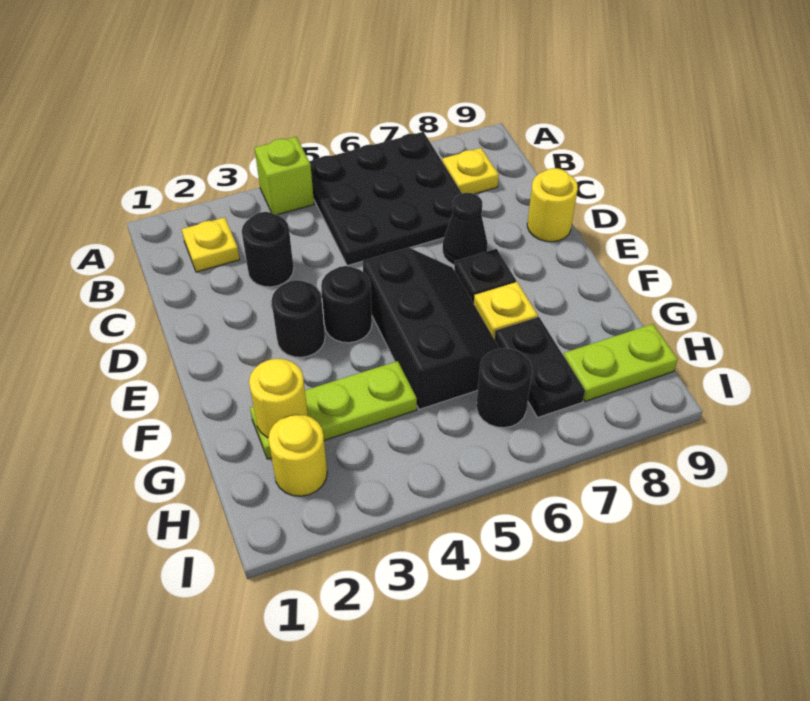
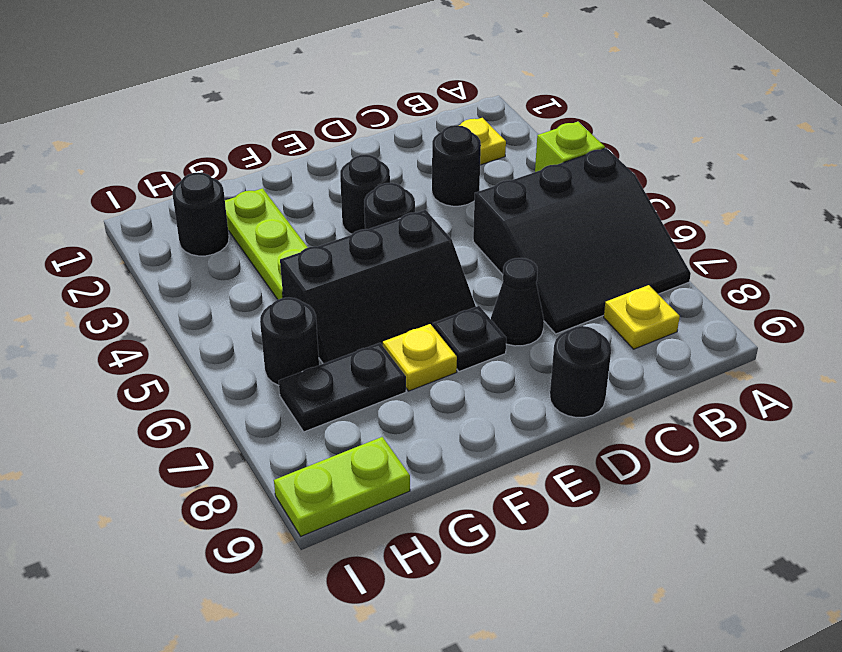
black plate A5:C7 level 1 -> black slope A5:C7 level 1 top 5
yellow round brick D9 level 1 -> black round brick D9 level 1
yellow round brick G2 level 2 -> none
yellow round brick H2 level 1 -> black round brick H2 level 1
lime plate H8:H9 level 1 -> lime plate H9:I9 level 1

